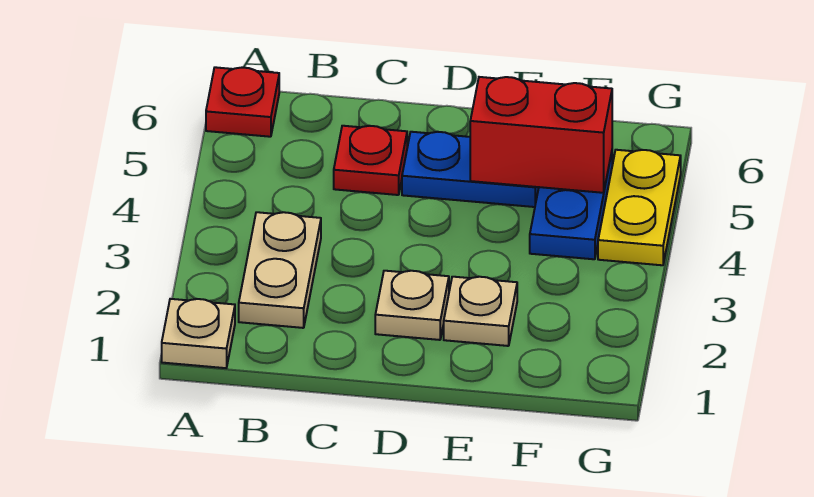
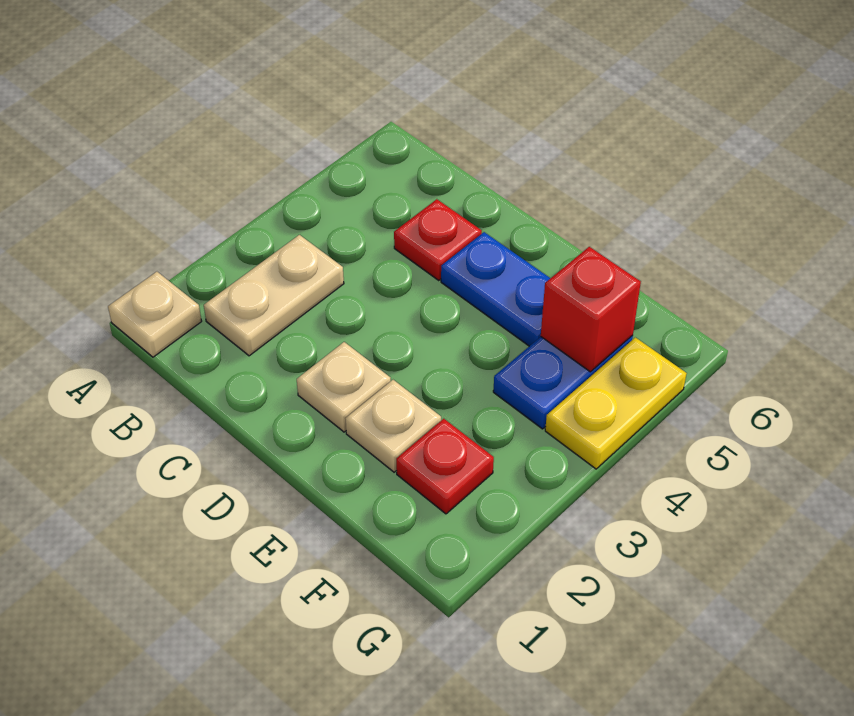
red plate A6 level 1 -> red plate F2 level 1
red brick E5:F5 level 2 -> red brick F5 level 2

